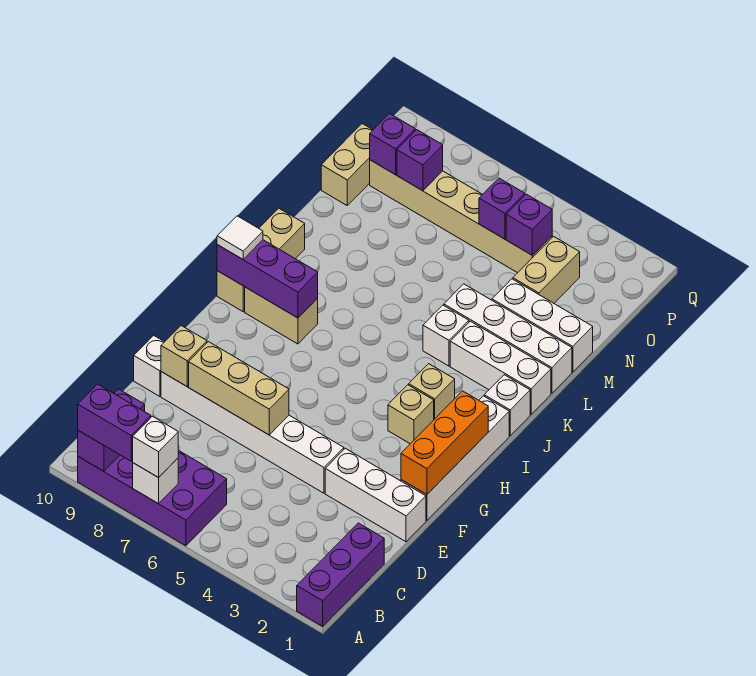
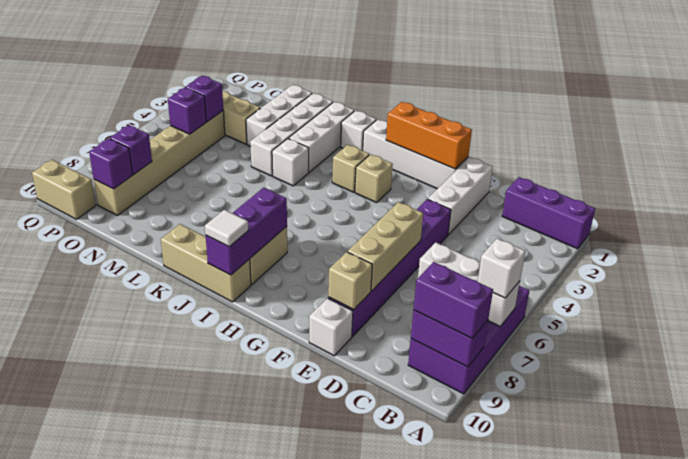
white brick A7 level 2 -> white brick A7:C7 level 2
purple brick A8:A9 level 3 -> purple brick A9:B9 level 3
white brick E4:E9 level 1 -> purple brick E4:E9 level 1
tan brick N10:O10 level 1 -> tan brick P10:Q10 level 1

